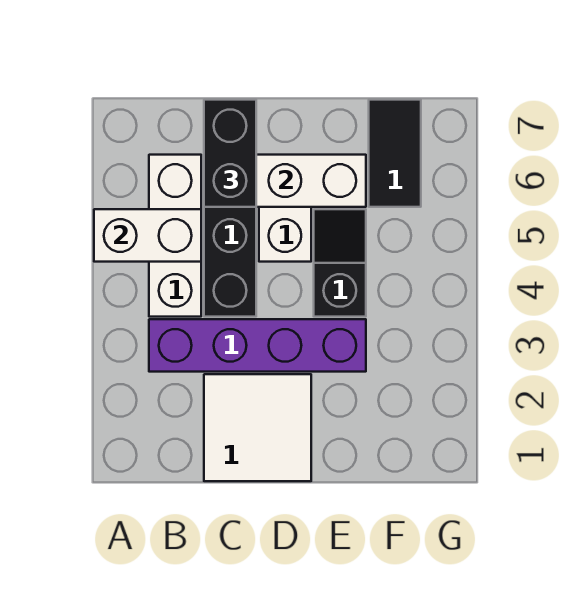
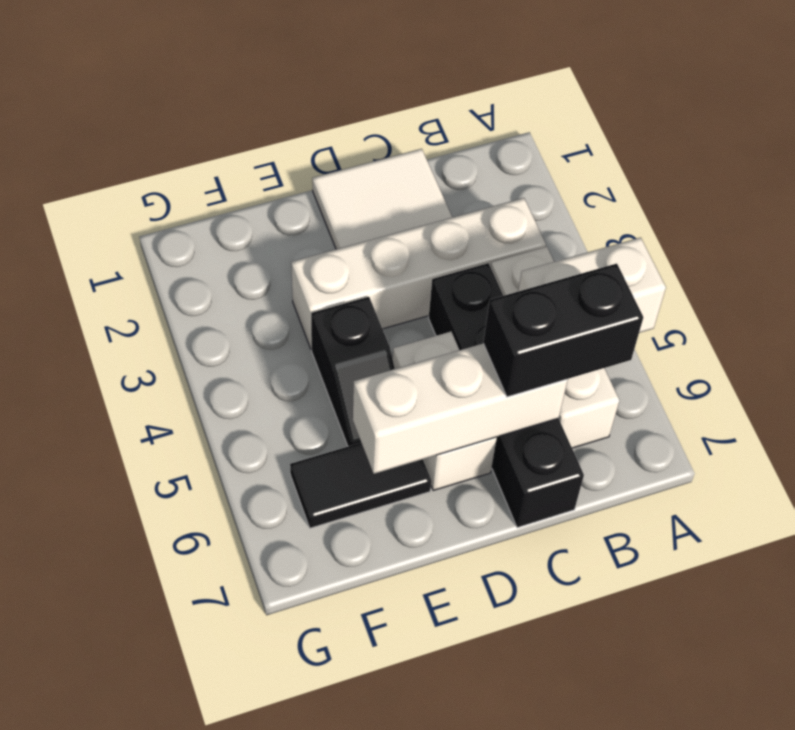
purple brick B3:E3 level 1 -> white brick B3:E3 level 1
black brick C6:C7 level 3 -> black brick B6:C6 level 3
black tile F6:F7 level 1 -> black tile E6:F6 level 1

